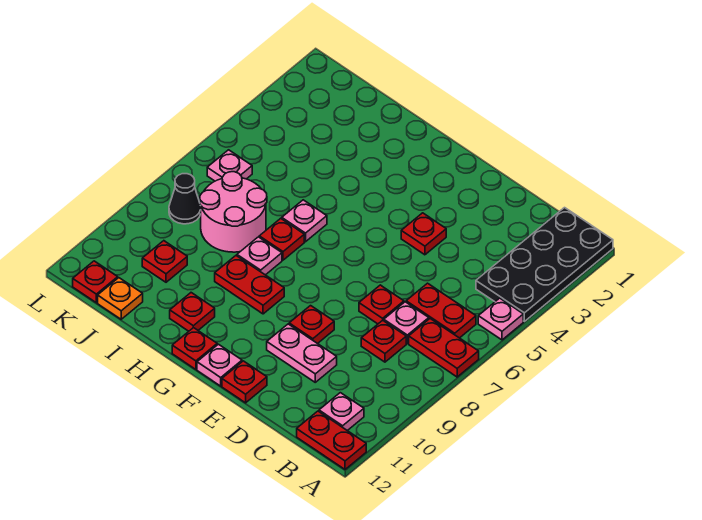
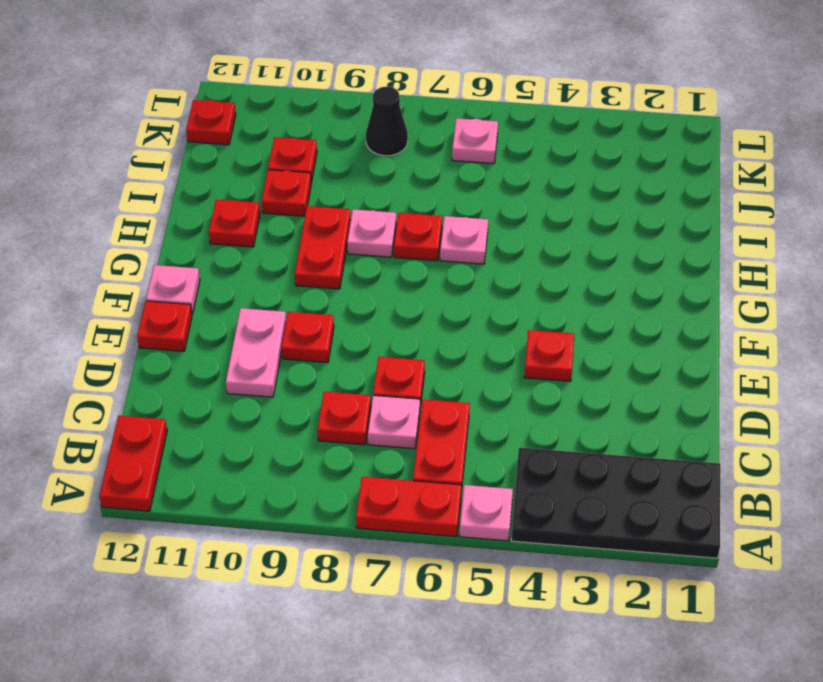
red plate A7:B7 level 1 -> red plate A6:A7 level 1
pink plate B11 level 1 -> none
red plate G12 level 1 -> red plate I10 level 1
pink round brick I7:J8 level 1 -> none
orange plate J12 level 1 -> none

